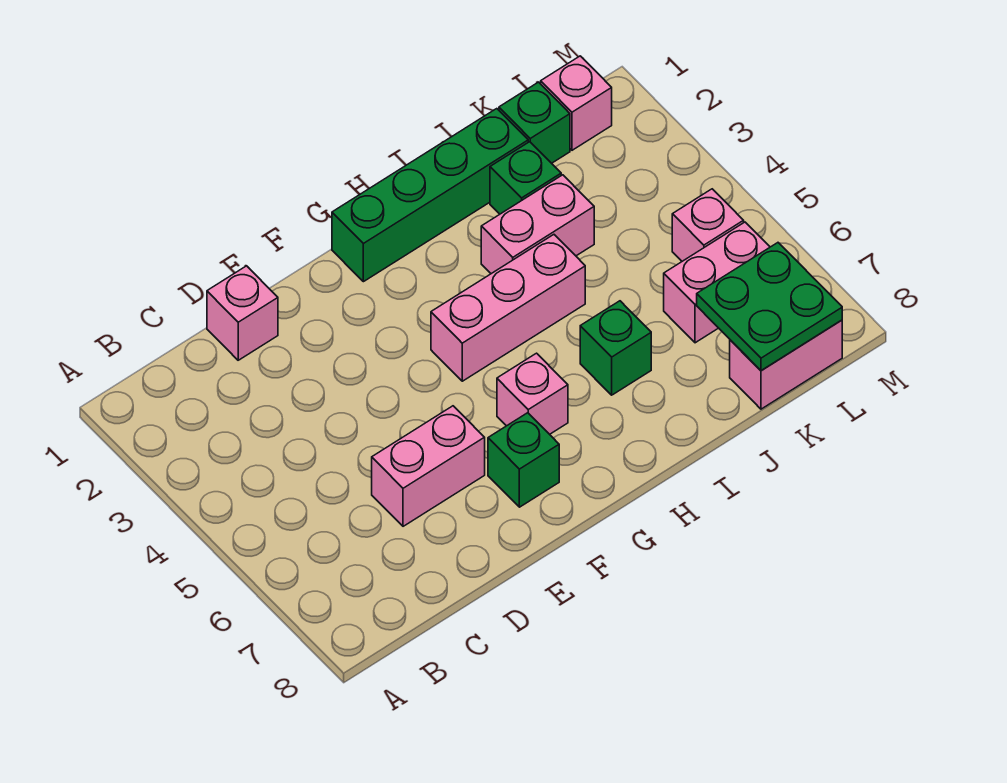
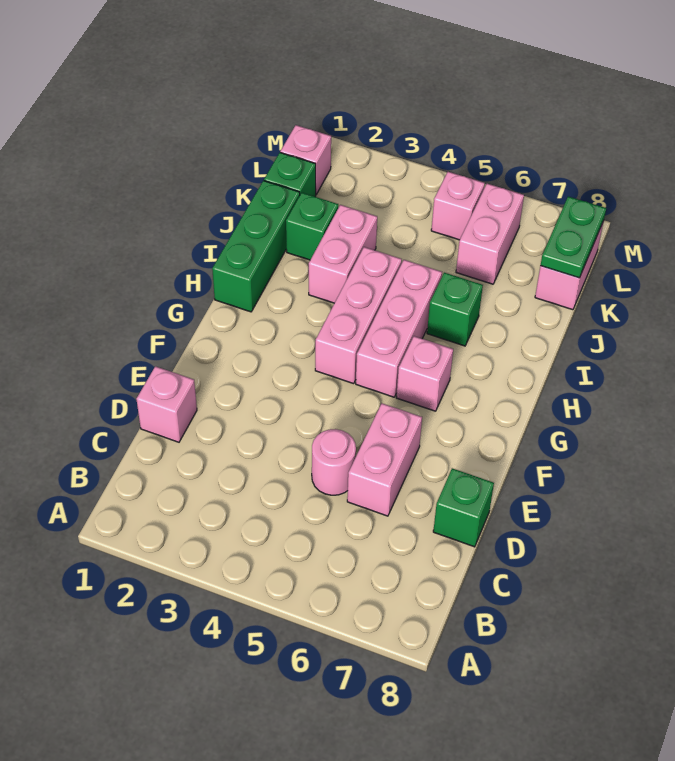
none -> pink round brick D5 level 1
green brick F7 level 1 -> green brick D8 level 1
green brick G1:J1 level 1 -> green brick H1:J1 level 1
none -> pink brick G5:I5 level 1
green plate K7:L8 level 2 -> green plate K8:L8 level 2

